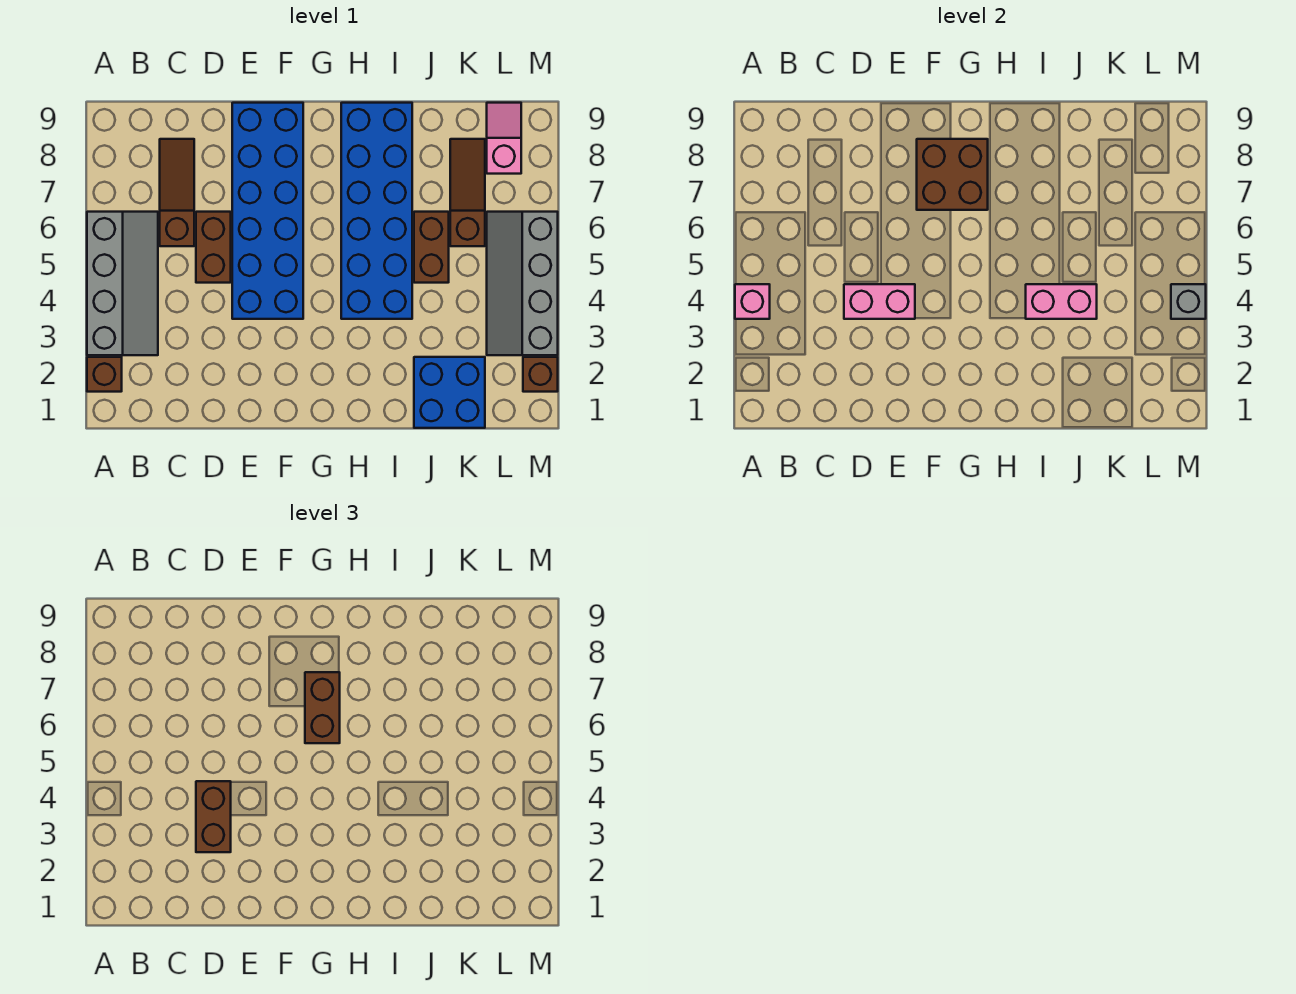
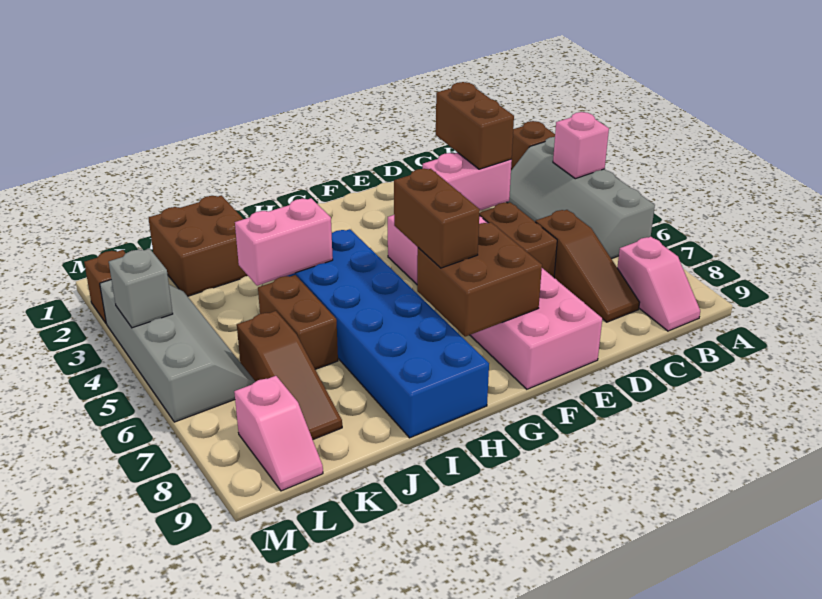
none -> pink slope B8:B9 level 1 top 8
blue brick E4:F9 level 1 -> pink brick E4:F9 level 1
blue brick J1:K2 level 1 -> brown brick J1:K2 level 1

